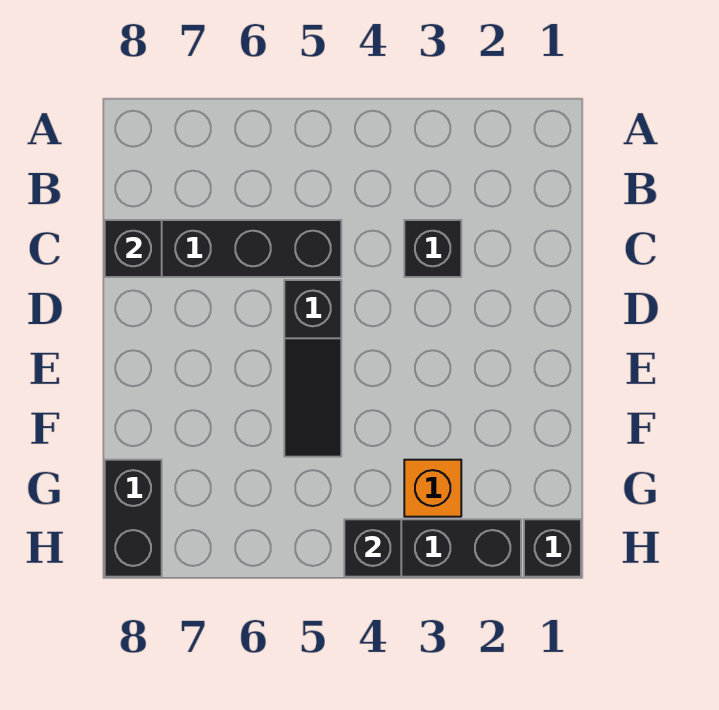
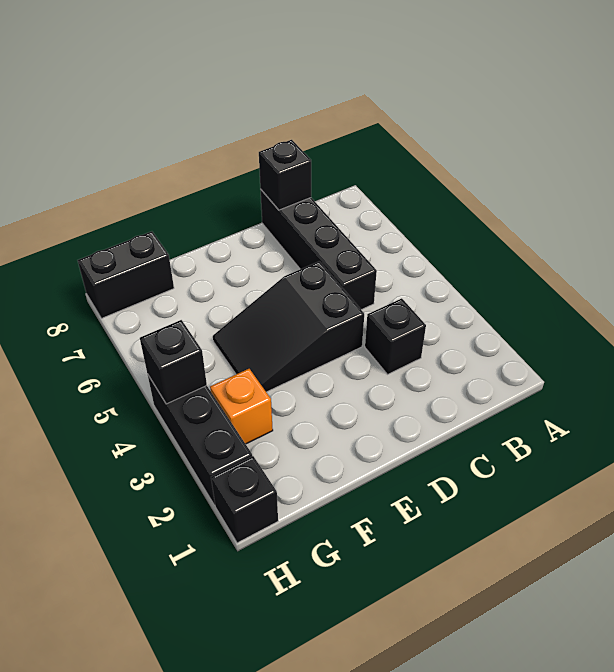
black slope D5:F5 level 1 top D -> black slope D4:F5 level 1 top D

